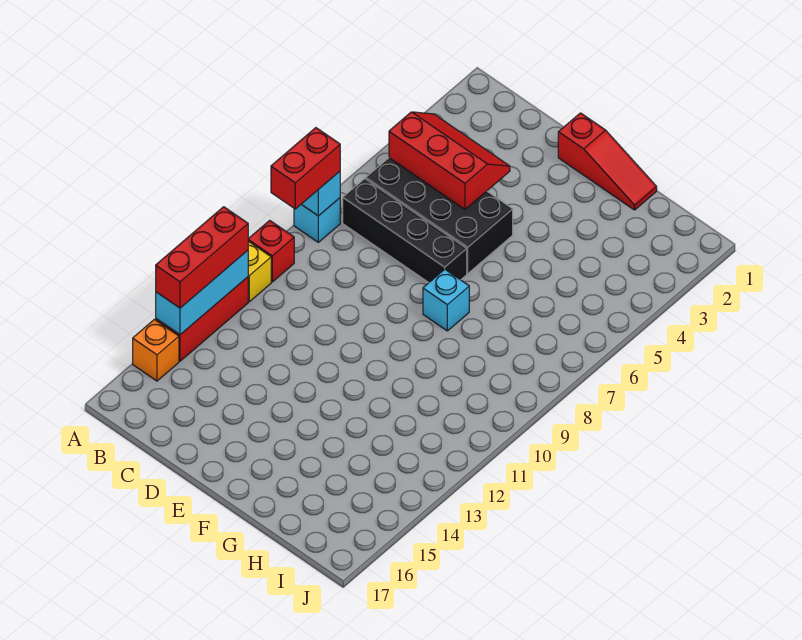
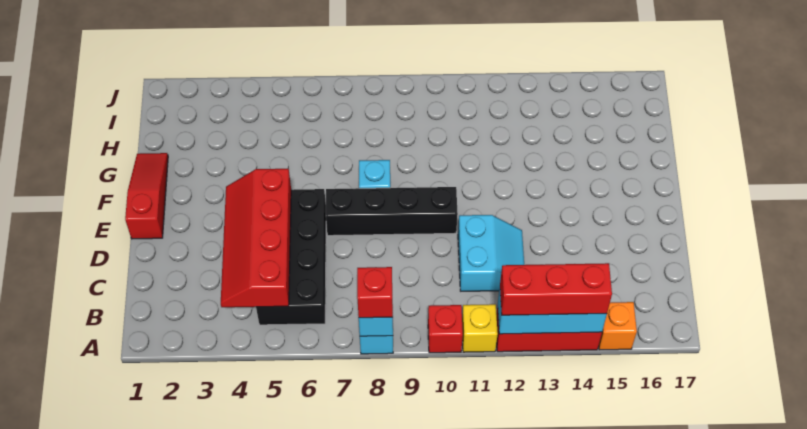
red brick A8:A9 level 3 -> red brick A8 level 3
red slope B4:D5 level 2 top 5 -> red slope B4:E5 level 2 top 5
black brick B7:E7 level 1 -> black brick E7:E10 level 1
none -> cyan slope C11:D12 level 1 top 11

